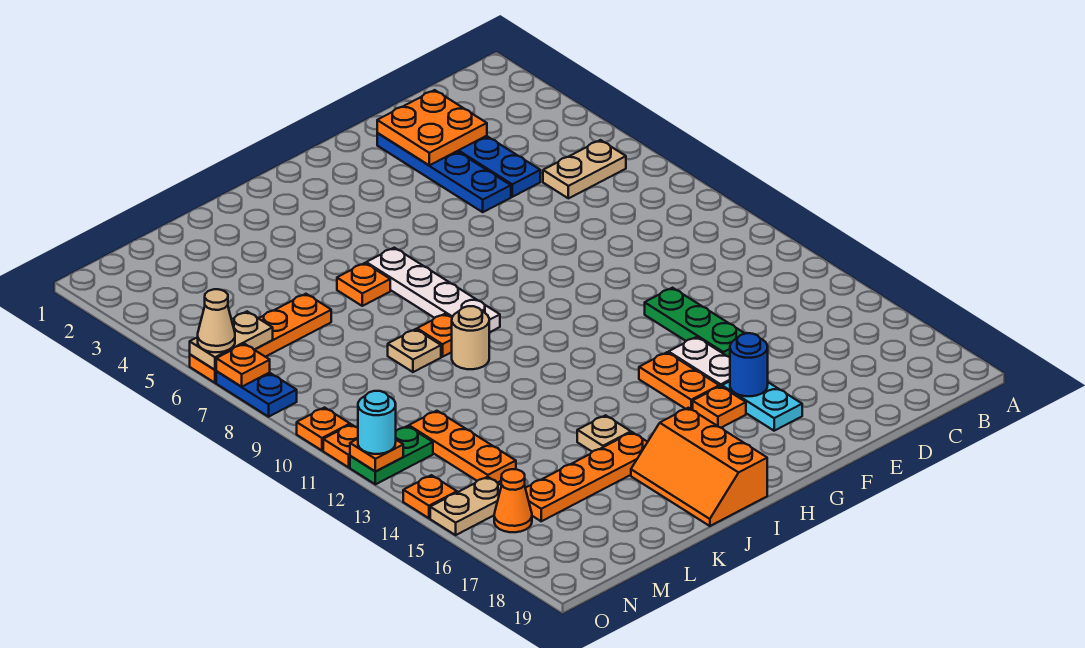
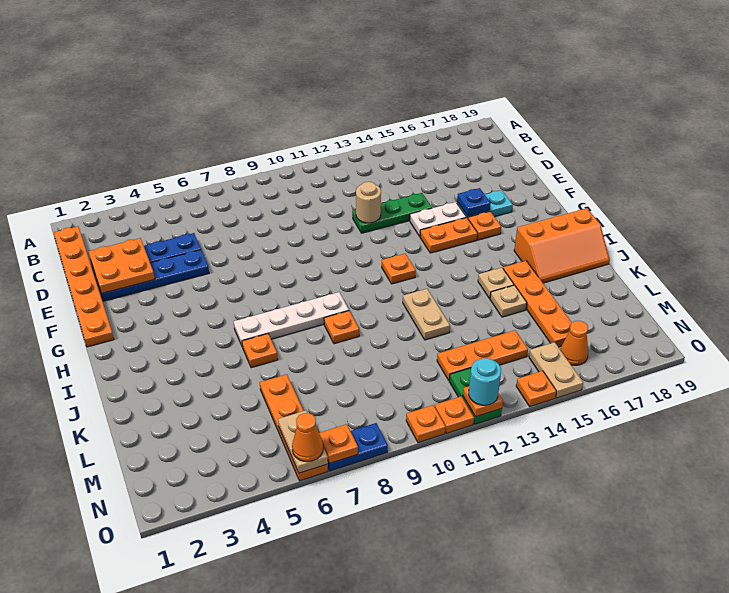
none -> orange plate B1:G1 level 1
tan plate B6:C6 level 1 -> tan plate J12:K12 level 1
blue round brick F16 level 2 -> blue plate F16 level 2
none -> orange plate H12 level 1
tan round brick J10 level 1 -> tan round brick E12 level 2
tan plate K9 level 1 -> tan plate K15 level 1
tan cone O6 level 3 -> orange cone O6 level 3

